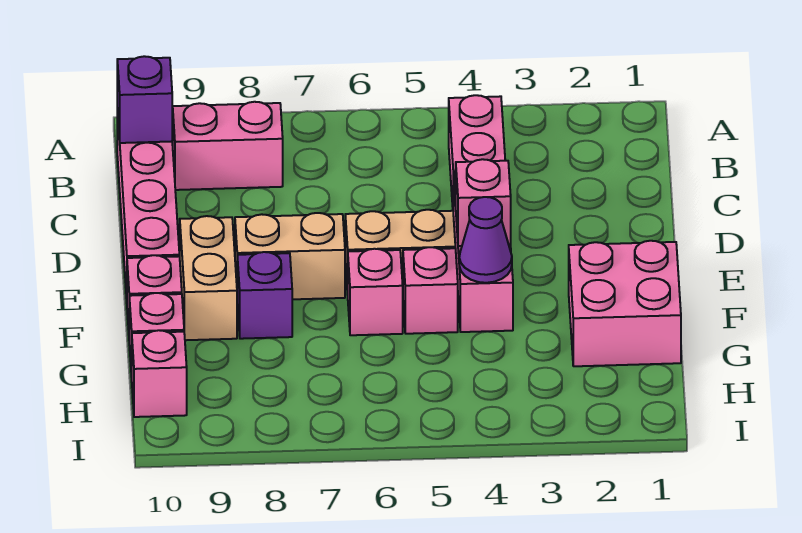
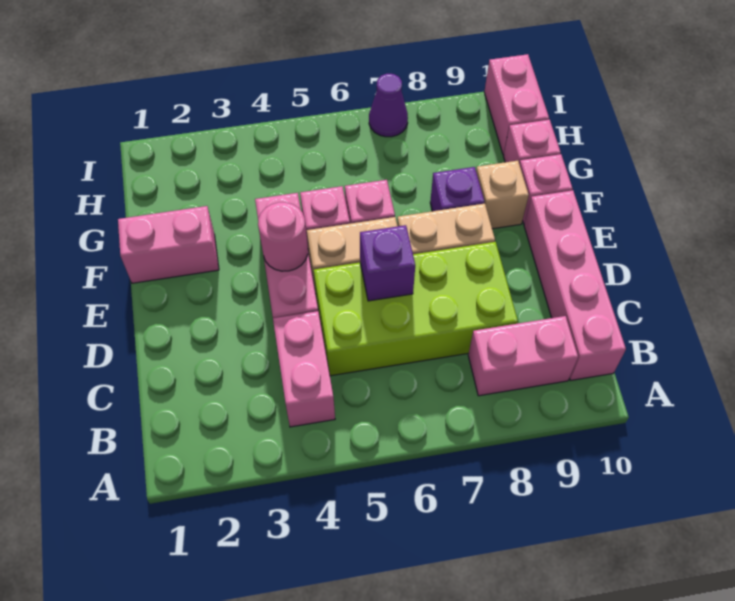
purple brick B10 level 2 -> purple brick D6 level 2
none -> lime brick C5:D8 level 1
pink brick E4 level 2 -> pink round brick E4 level 2
tan brick E9:F9 level 1 -> tan brick F9 level 1
pink brick F1:G2 level 1 -> pink brick F1:F2 level 1
purple cone F4 level 2 -> purple cone I7 level 1
pink brick H10 level 1 -> pink brick H10:I10 level 1

